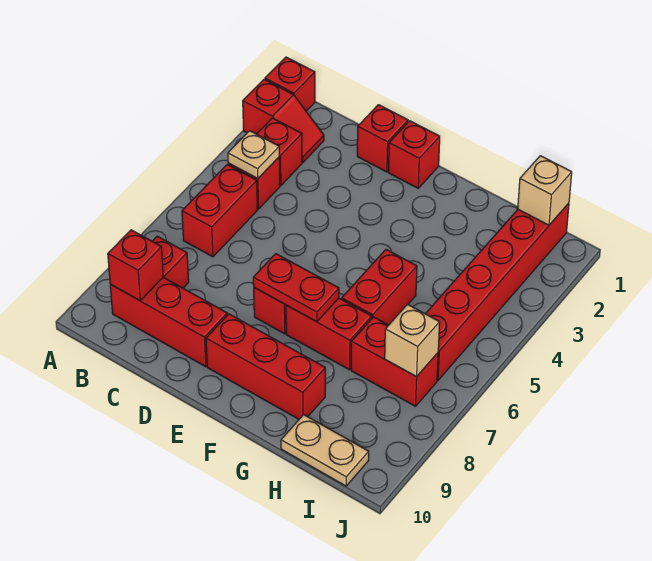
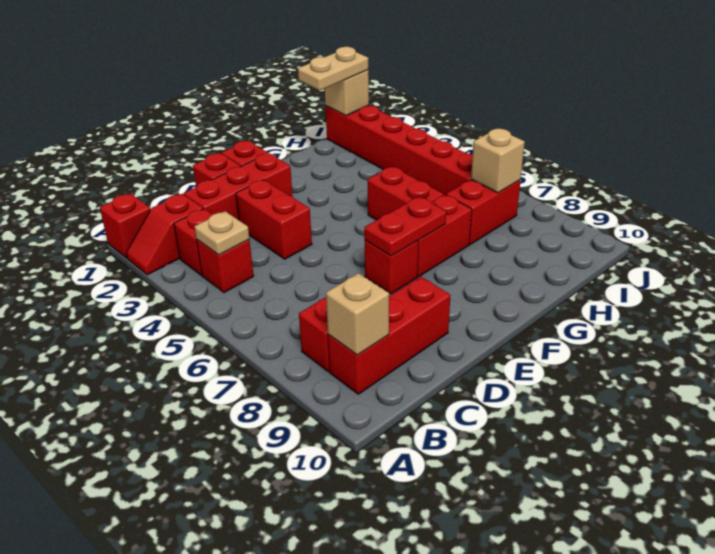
red slope A2:B2 level 1 top A -> red slope A2:B2 level 1 top B
red brick B5:B6 level 1 -> red brick D3:D4 level 1
red brick B9 level 2 -> tan brick B9 level 2
red brick E9:G9 level 1 -> red brick C2:E2 level 1
tan plate H10:I10 level 1 -> tan plate H1:I1 level 3

